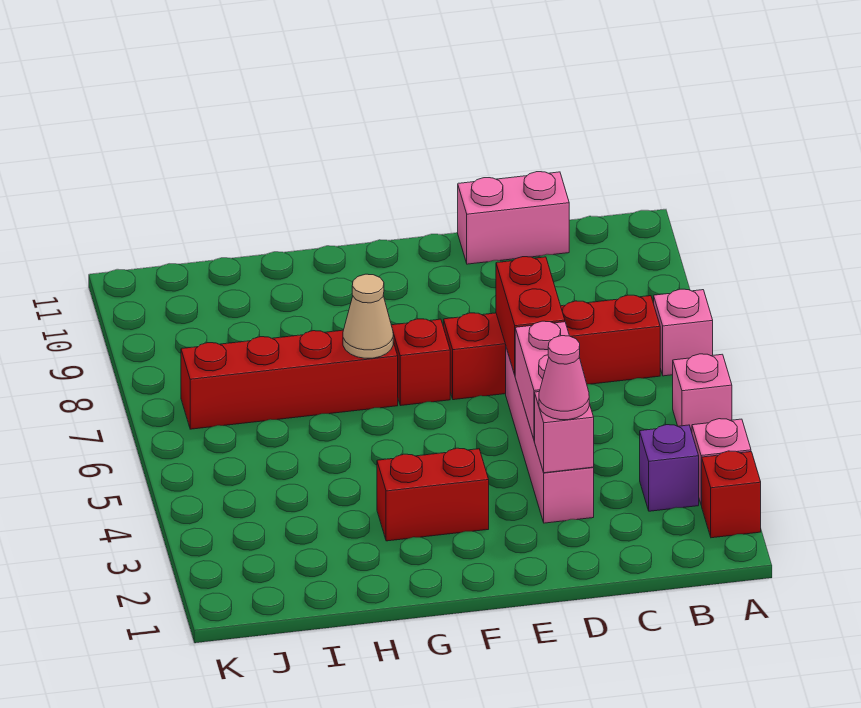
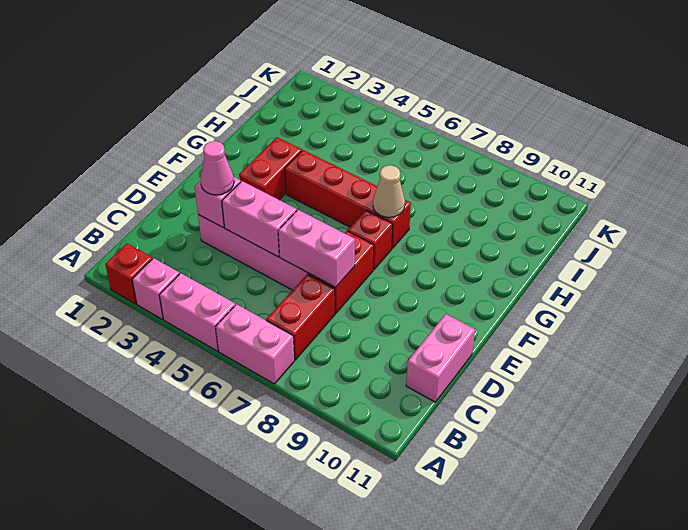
pink brick A5 level 1 -> pink brick A4:A5 level 1
pink brick A7 level 1 -> pink brick A6:A7 level 1
purple brick B3 level 1 -> none
red brick D6:D7 level 2 -> pink brick D6:D7 level 2
red brick G7:J7 level 1 -> red brick G4:G7 level 1

